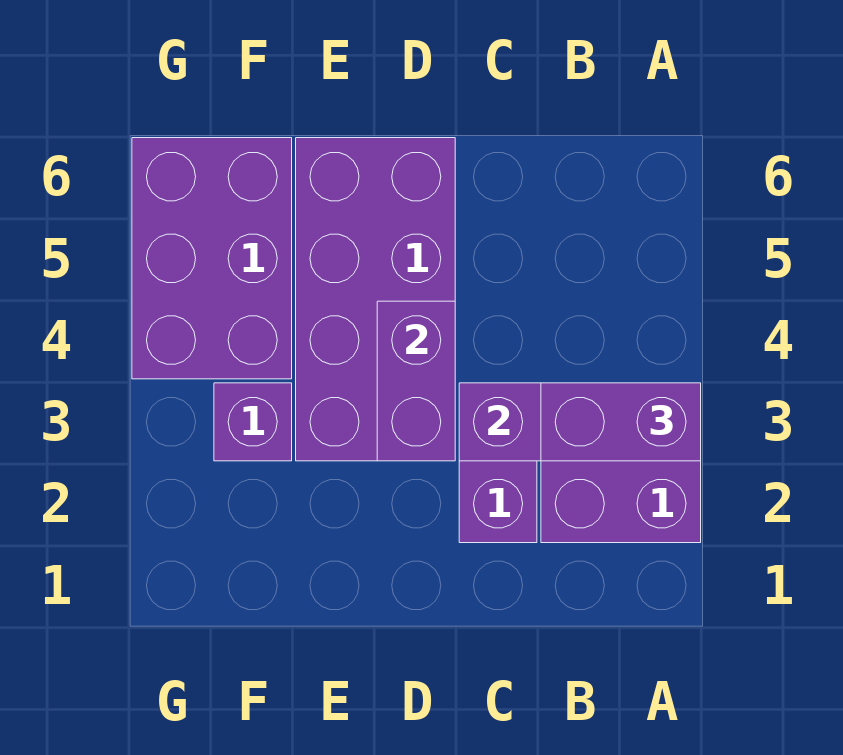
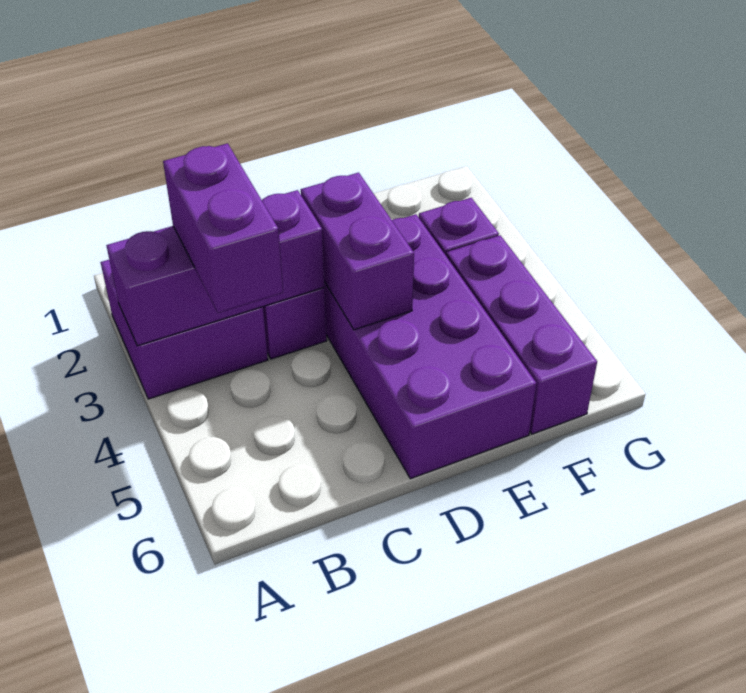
purple brick A3:B3 level 3 -> purple brick B3:B4 level 3
purple brick F4:G6 level 1 -> purple brick F4:F6 level 1

